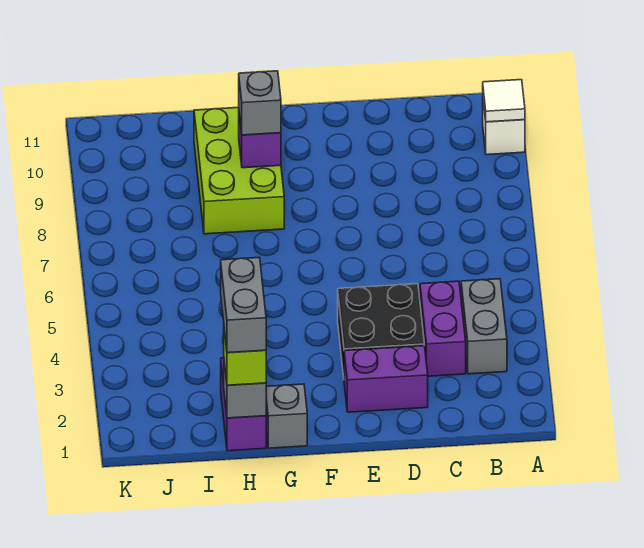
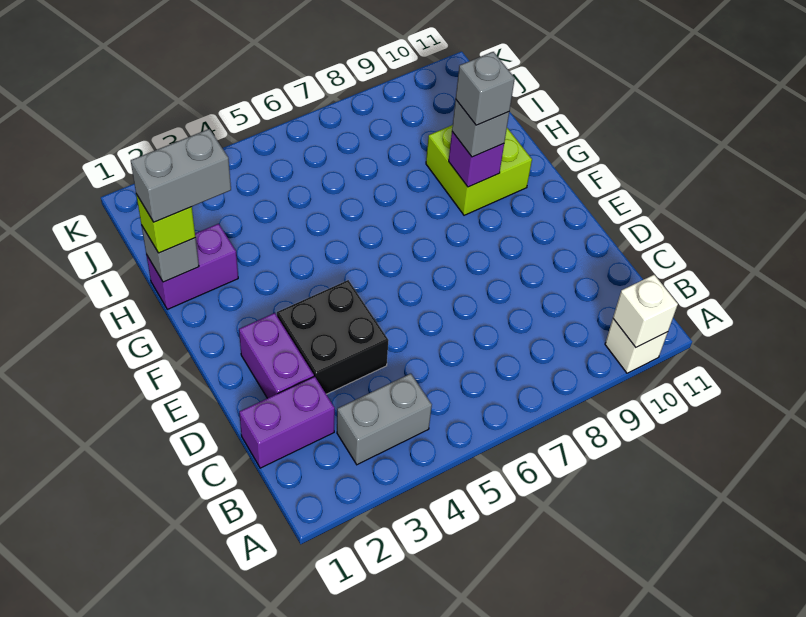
white tile A10 level 2 -> white brick A10 level 2
purple brick C3:C4 level 1 -> purple brick C1:C2 level 1
grey brick G1 level 1 -> grey brick G9 level 4
lime brick G8:H10 level 1 -> lime brick G9:H10 level 1

